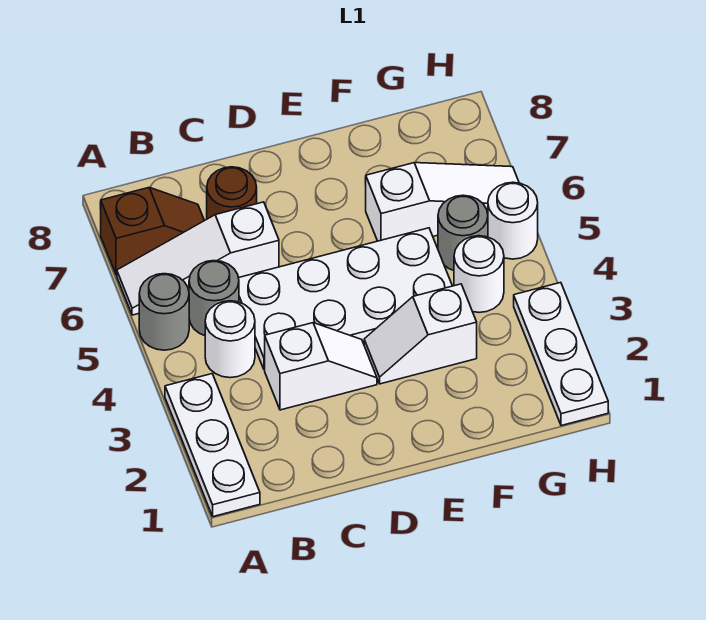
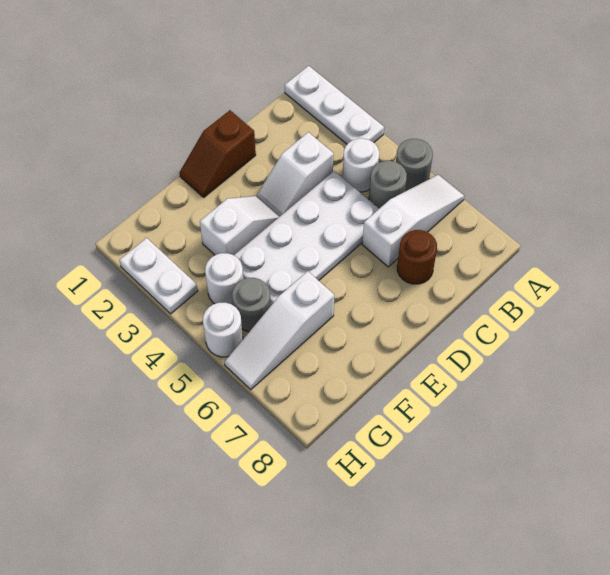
brown slope A7:B7 level 1 top A -> brown slope D1:E1 level 1 top D
white plate H1:H3 level 1 -> white plate H2:H3 level 1

